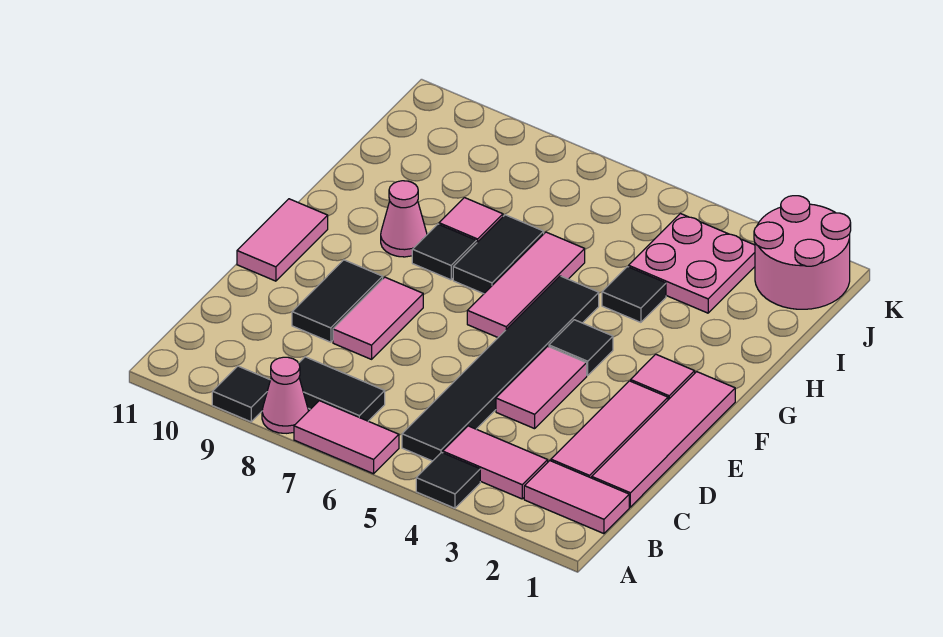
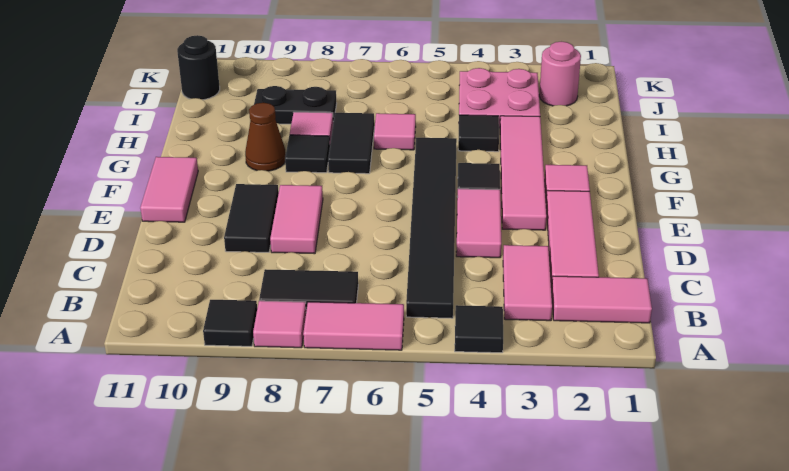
pink cone A8 level 1 -> pink tile A8 level 1
pink tile B3:B4 level 1 -> pink tile B3:C3 level 1
pink tile C1:F1 level 1 -> pink tile E3:H3 level 1
pink tile F6:H6 level 1 -> pink tile H6 level 1
pink cone G9 level 1 -> brown cone G9 level 1
none -> black plate I8:I9 level 1
pink round brick J1:K2 level 1 -> pink round brick J2 level 1
none -> black round brick J11 level 1

